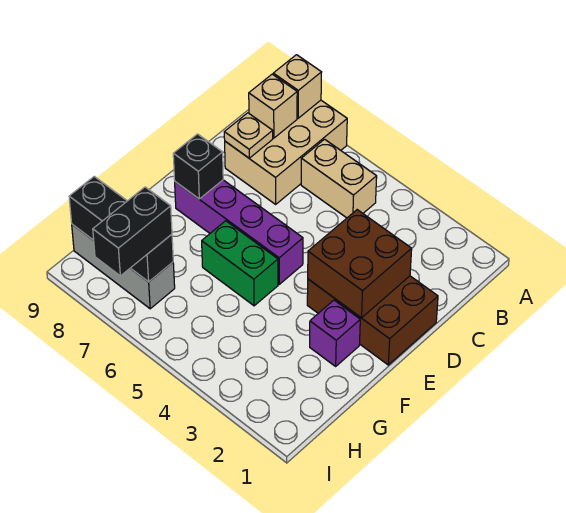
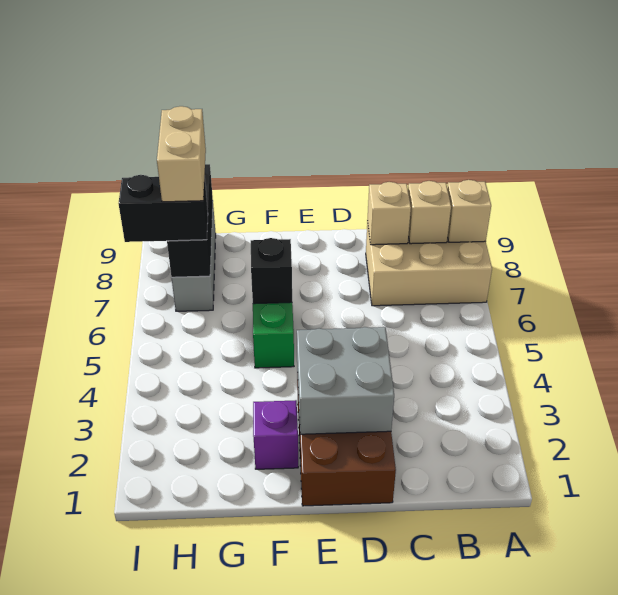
tan brick B5:B6 level 1 -> tan brick H7:H8 level 4
tan plate C8 level 2 -> tan brick C8 level 2
brown brick D2:E3 level 2 -> grey brick D2:E3 level 2
purple brick E5:E8 level 1 -> none
black brick E8 level 2 -> black brick F6 level 2

